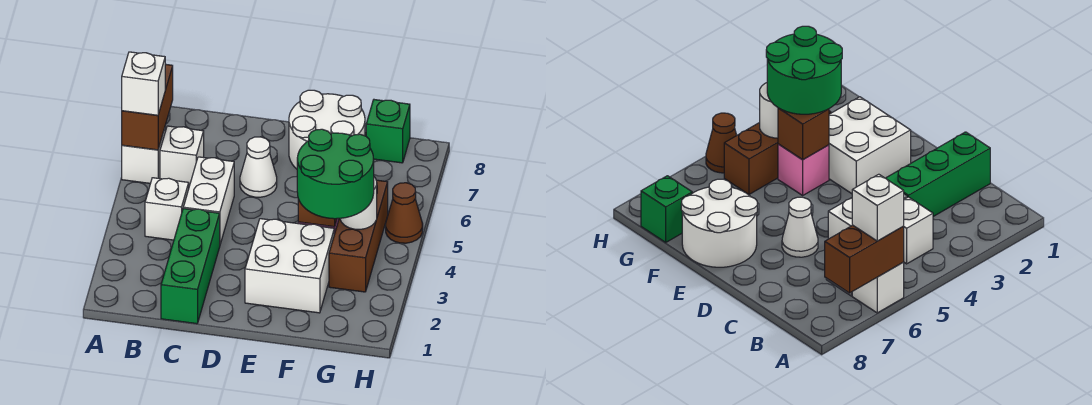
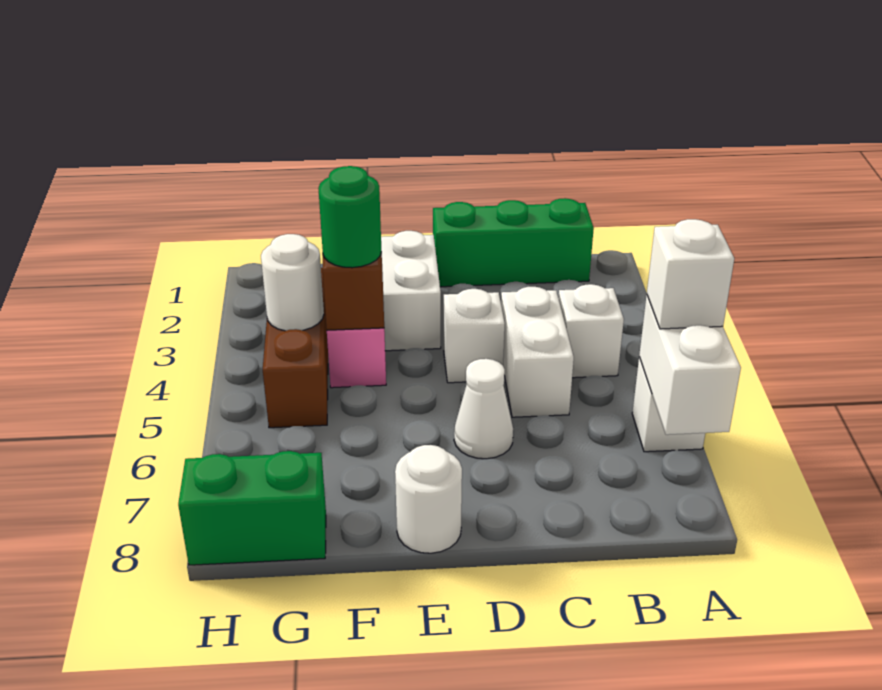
brown brick A6:A7 level 2 -> white brick A6:A7 level 2
white brick B6 level 1 -> white brick D4 level 1
green brick C1:C3 level 1 -> green brick B1:D1 level 1
white round brick E7:F8 level 1 -> white round brick E8 level 1
green round brick F3:G4 level 3 -> green round brick F4 level 3
green brick G8 level 1 -> green brick G8:H8 level 1
brown cone H5 level 1 -> none

